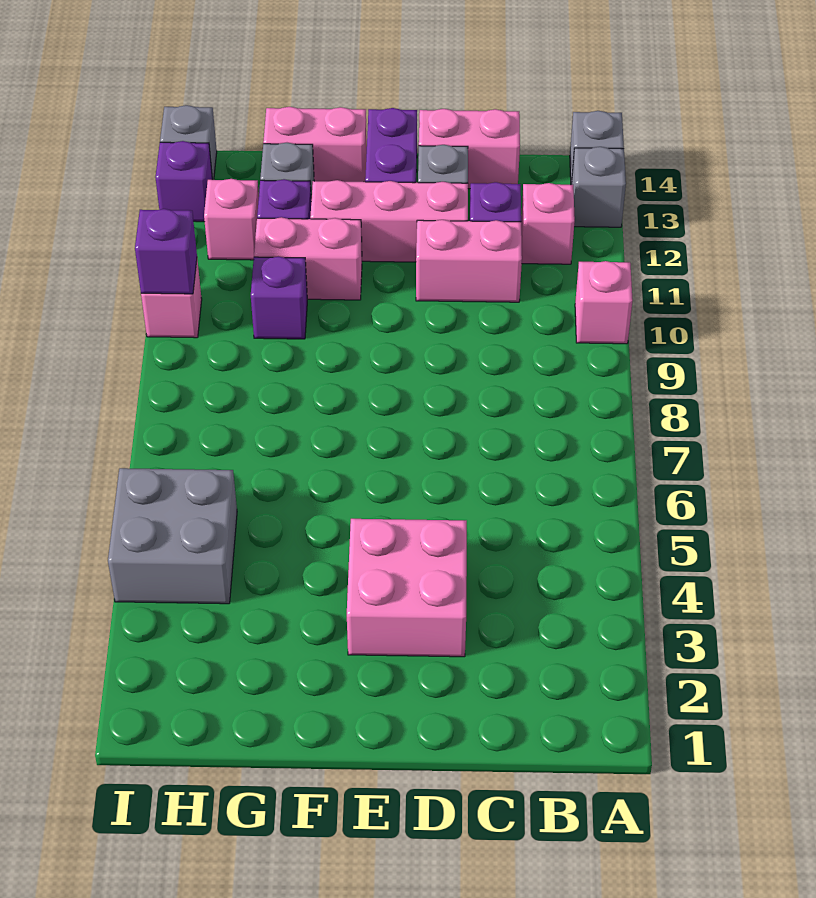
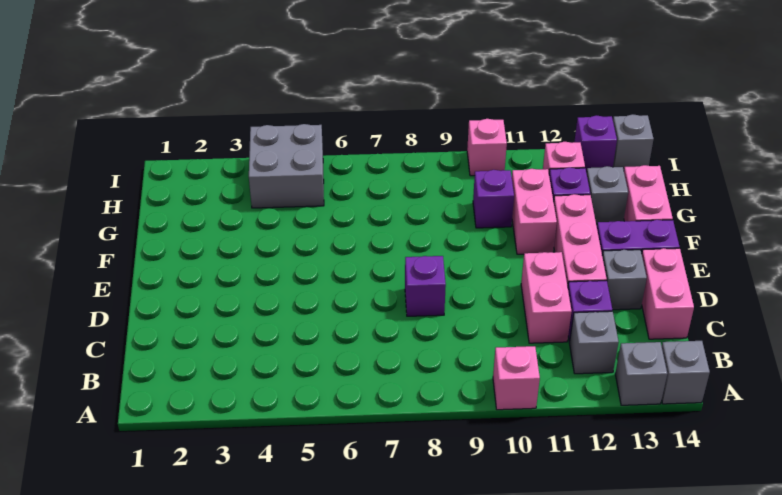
pink brick B12 level 1 -> grey brick B12 level 1
pink brick D3:E4 level 1 -> none
purple brick I10 level 2 -> purple brick D8 level 1

